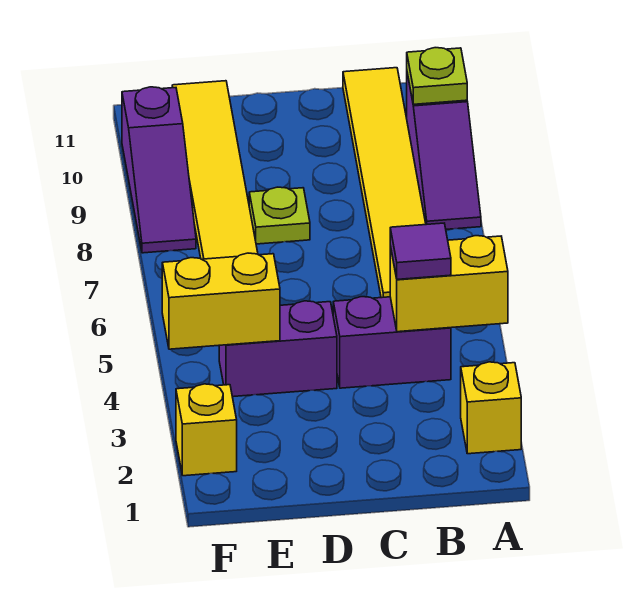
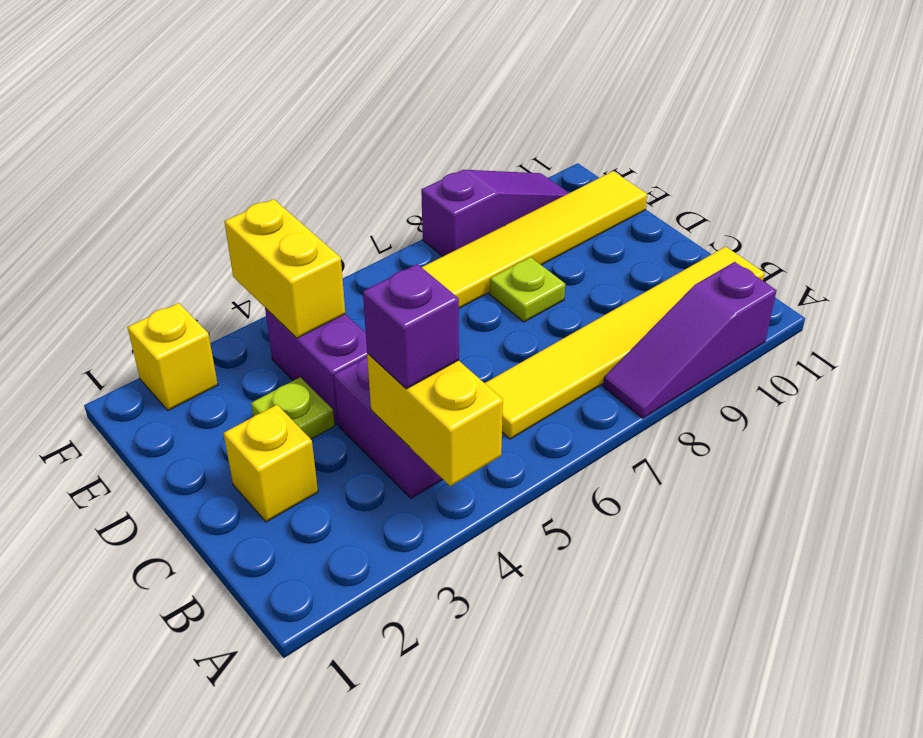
yellow brick A2 level 1 -> yellow brick C2 level 1
lime plate A10 level 2 -> lime plate D3 level 1
purple tile B4 level 3 -> purple brick B4 level 3
purple slope F8:F10 level 1 top 10 -> purple slope F8:F10 level 1 top 8

